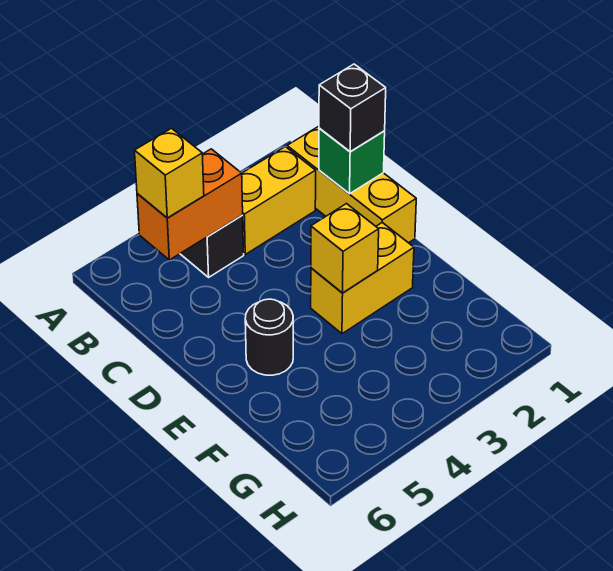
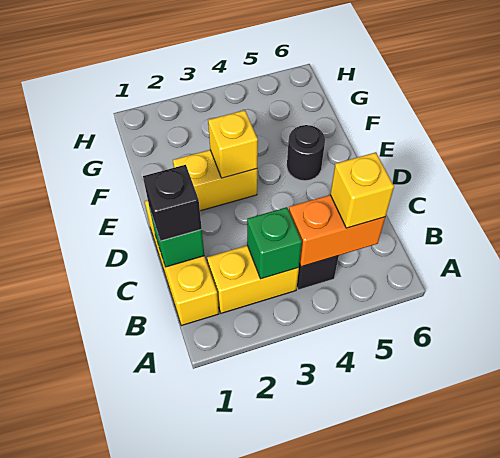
none -> green brick B3 level 2

